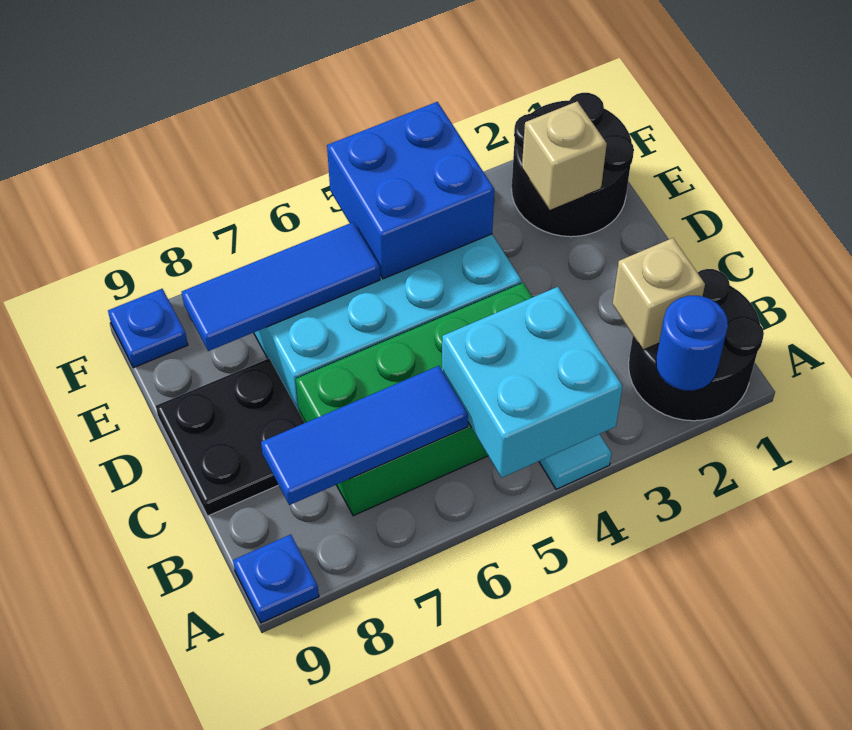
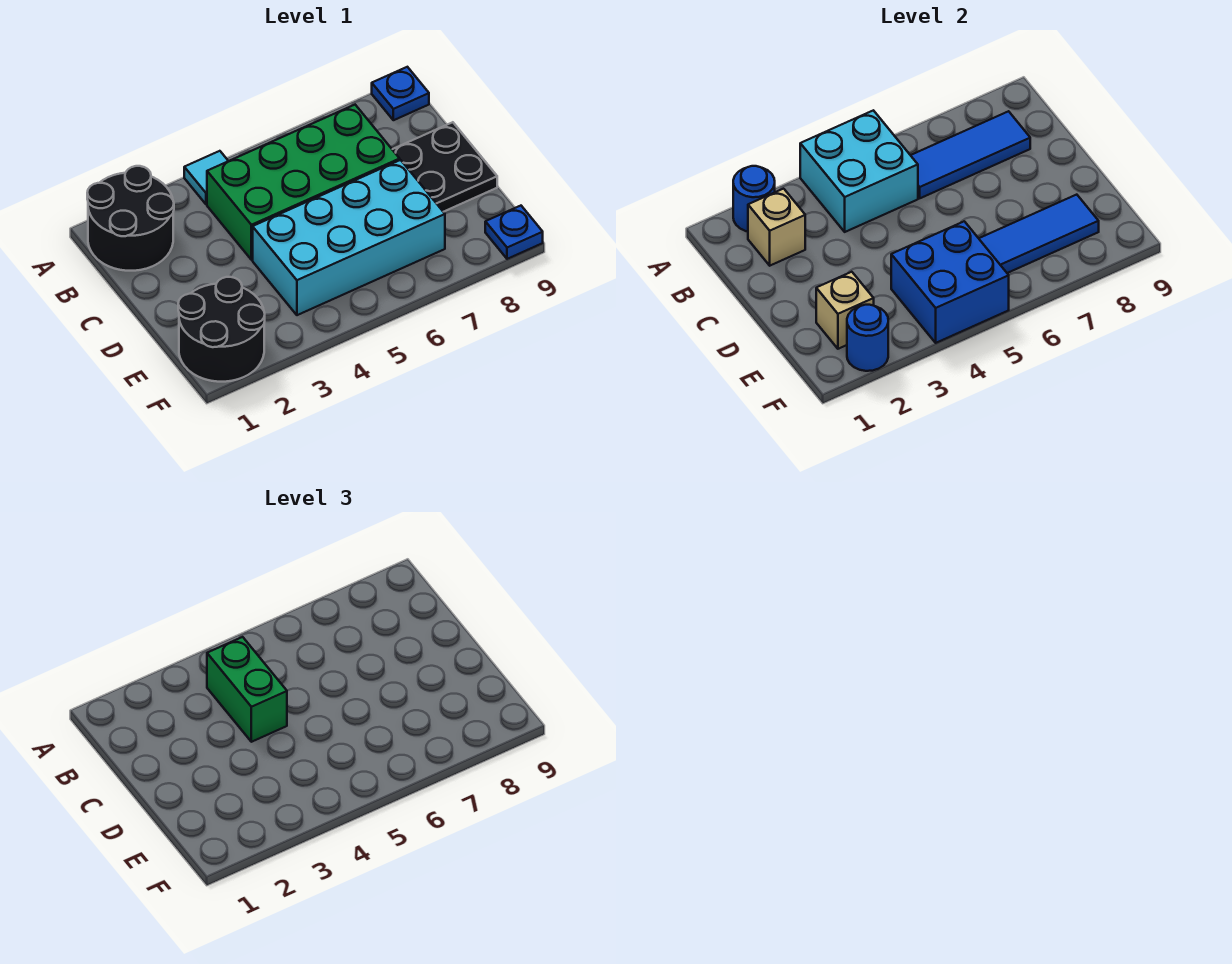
none -> green brick B4:C4 level 3
none -> blue round brick F2 level 2

